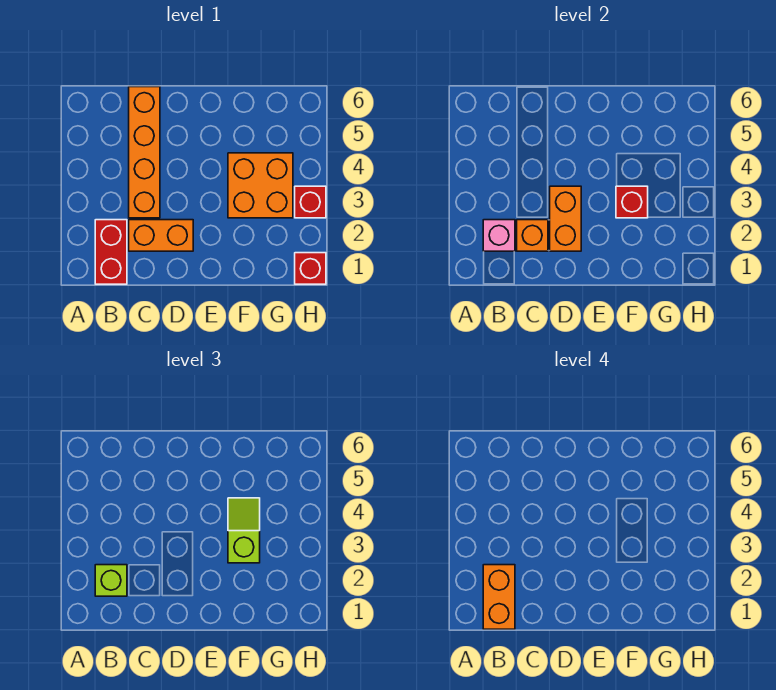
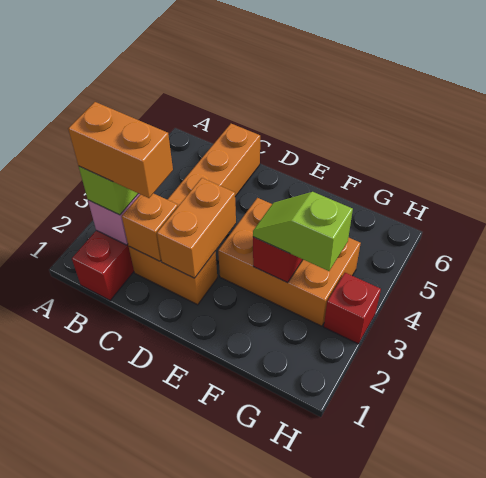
orange brick B1:B2 level 4 -> orange brick B2:C2 level 4
orange brick F3:G4 level 1 -> orange brick E3:G4 level 1
lime slope F3:F4 level 3 top 3 -> lime slope F3:G3 level 3 top G
red brick H1 level 1 -> none

